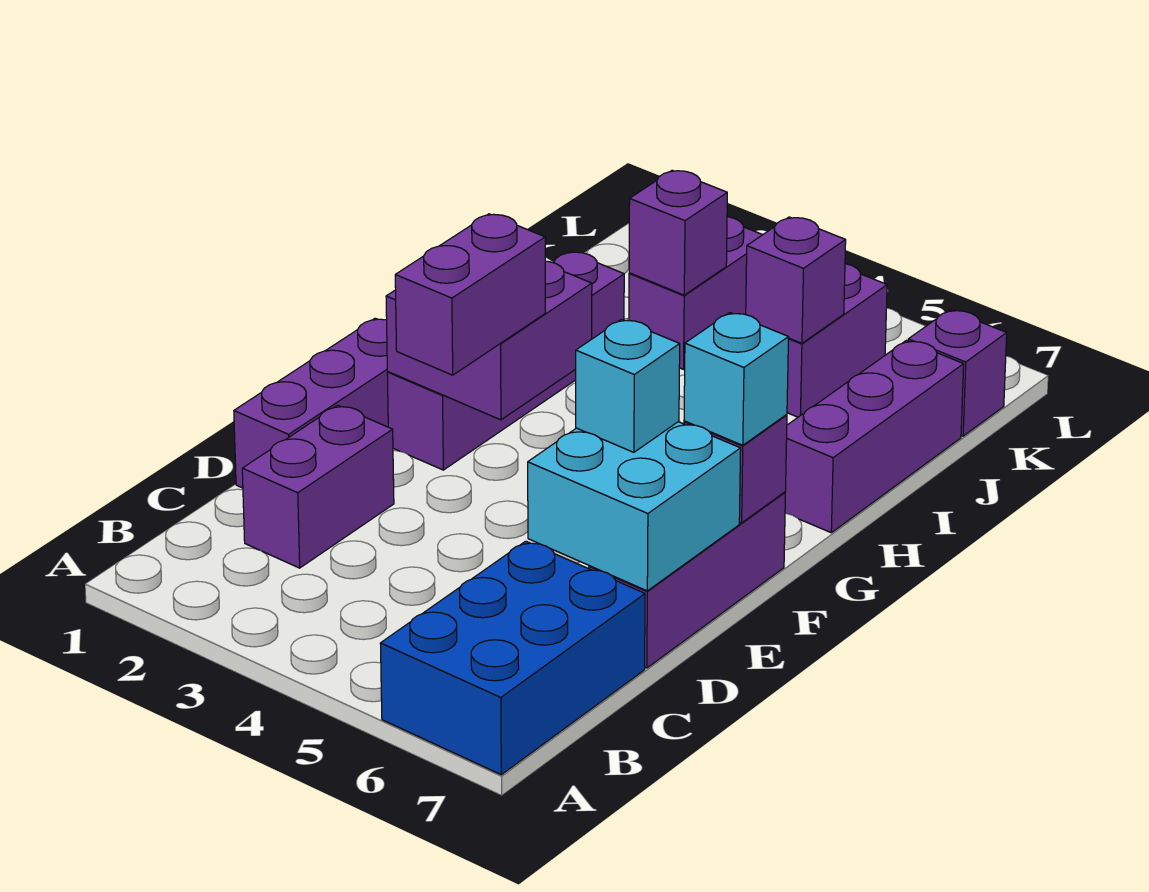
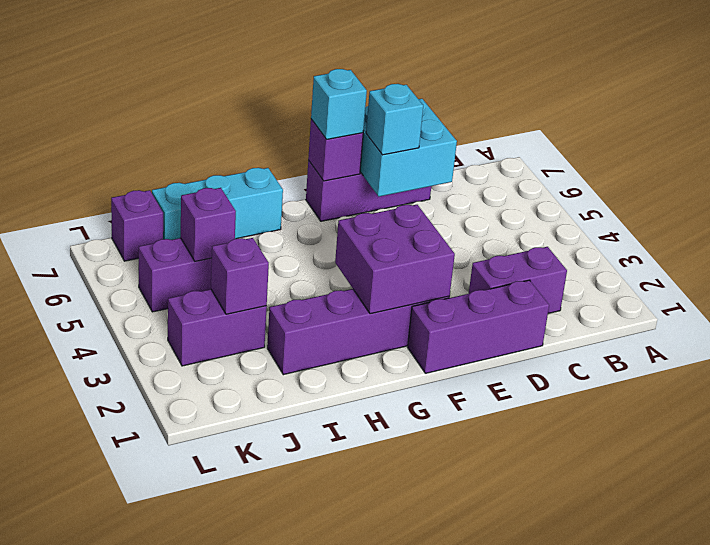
blue brick A6:C7 level 1 -> none
purple brick E3:F3 level 3 -> none
purple brick H7:J7 level 1 -> cyan brick H7:J7 level 1

